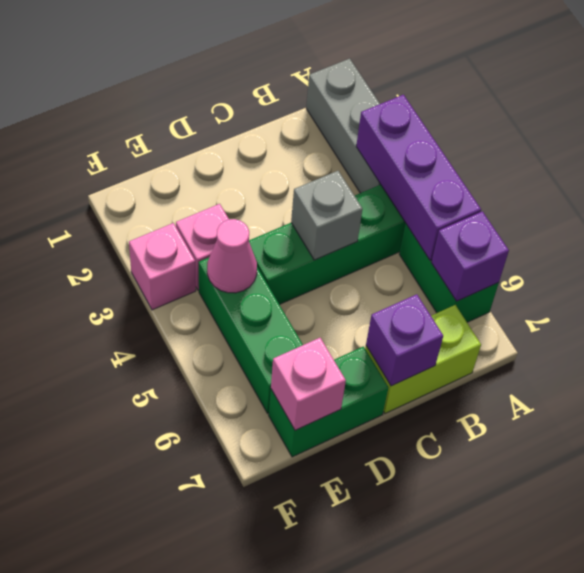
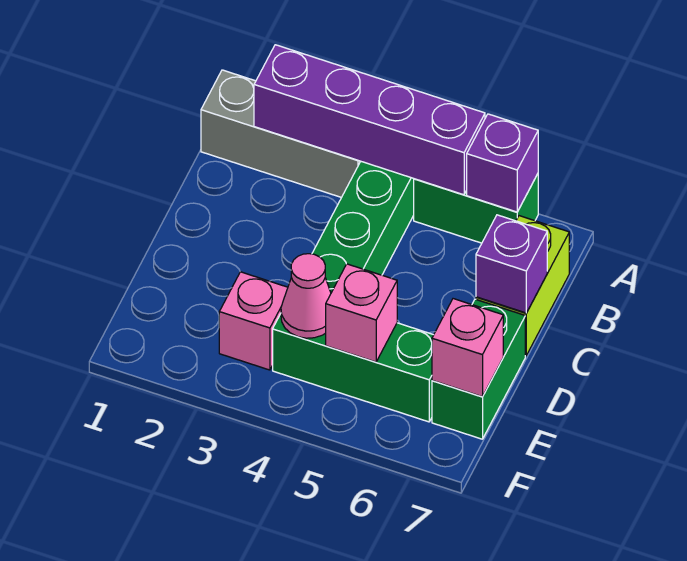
purple brick A3:A5 level 2 -> purple brick A2:A5 level 2
grey brick C4 level 2 -> none
pink brick F3 level 1 -> pink brick E5 level 2

